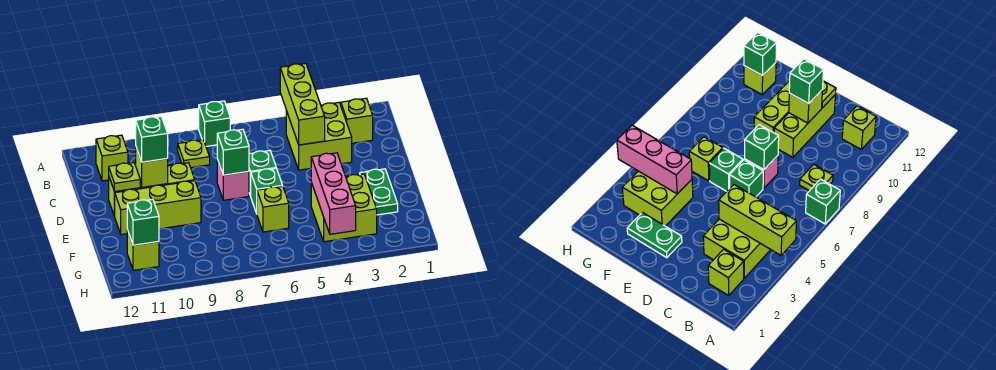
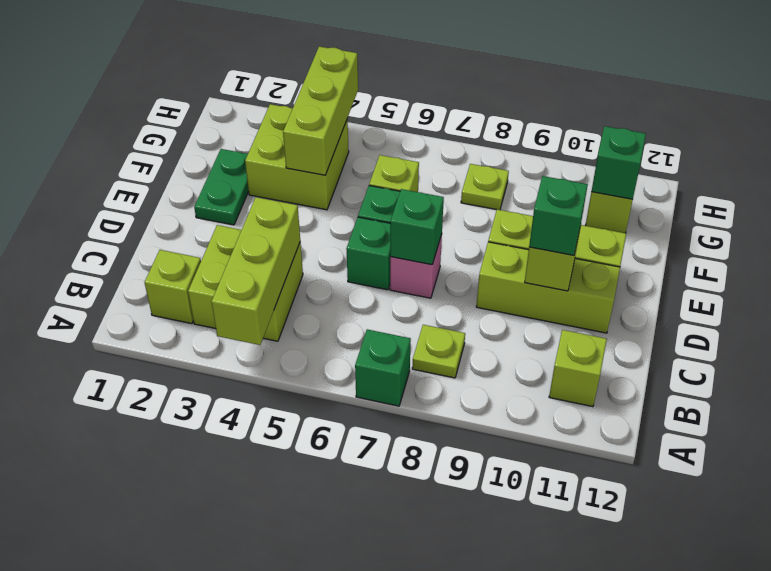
lime plate D11 level 2 -> lime plate G8 level 1
pink brick F4:H4 level 2 -> lime brick F4:H4 level 2

